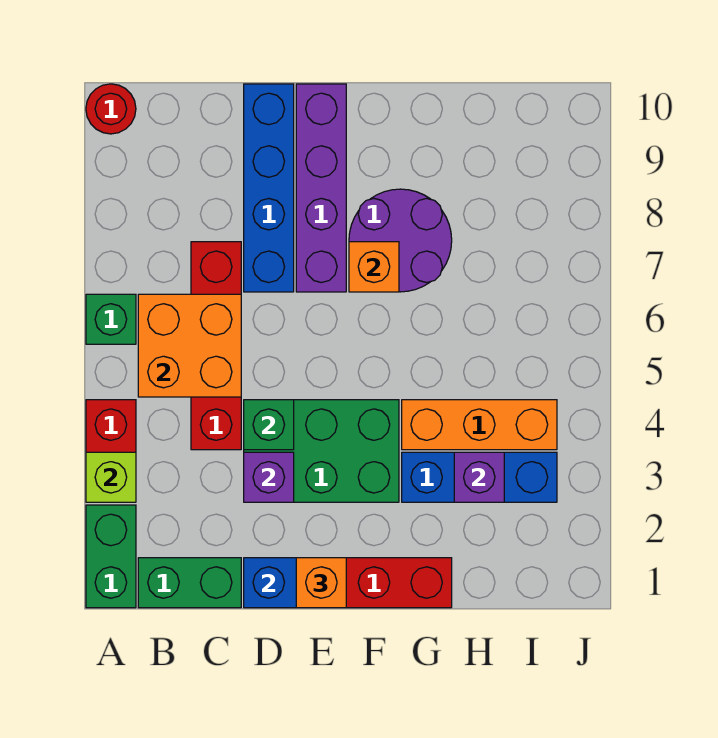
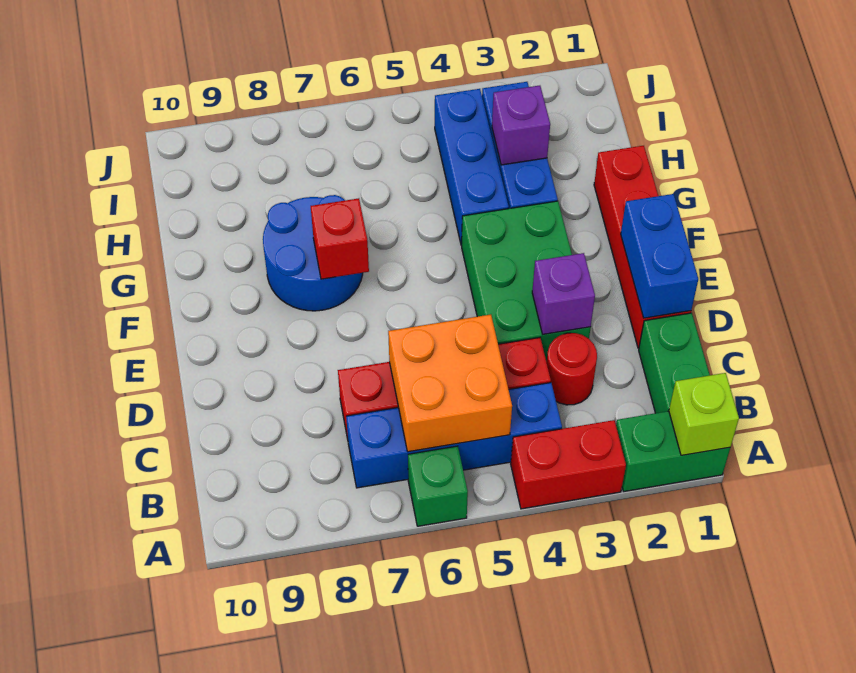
lime brick A3 level 2 -> lime brick A1 level 2
red round brick A10 level 1 -> red round brick C3 level 1
green brick D4 level 2 -> none
blue brick D7:D10 level 1 -> blue brick B4:B7 level 1
orange brick E1 level 3 -> none
purple brick E7:E10 level 1 -> none
purple round brick F7:G8 level 1 -> blue round brick F7:G8 level 1
orange brick F7 level 2 -> red brick F7 level 2
orange brick G4:I4 level 1 -> blue brick G4:I4 level 1

